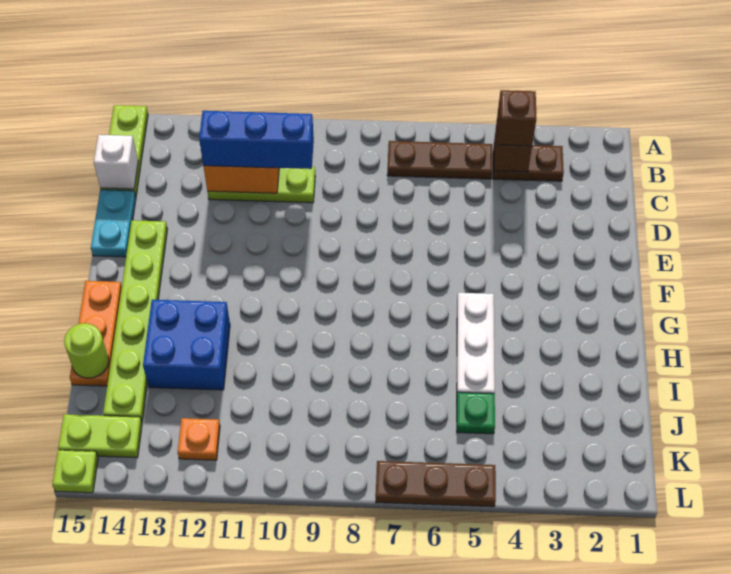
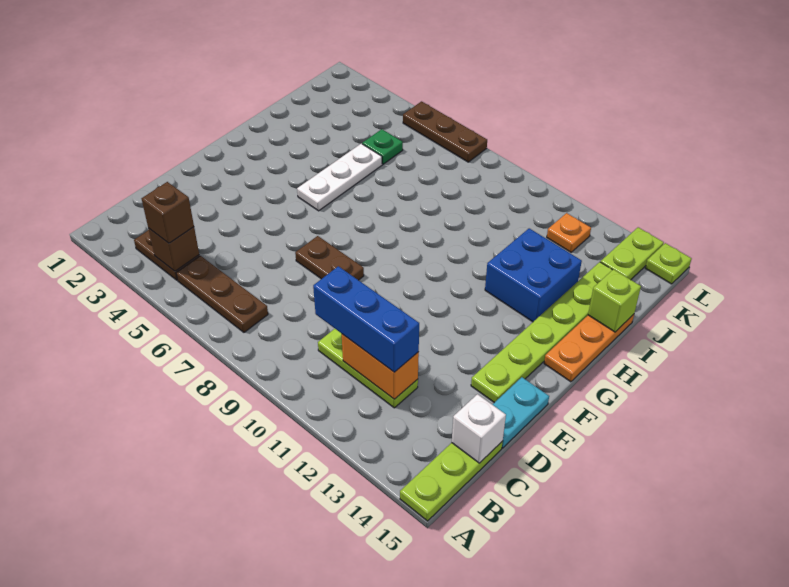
none -> brown plate E7:E8 level 1
lime round brick I15 level 2 -> lime brick I15 level 2
lime plate K14:K15 level 1 -> lime plate K14:L14 level 1

